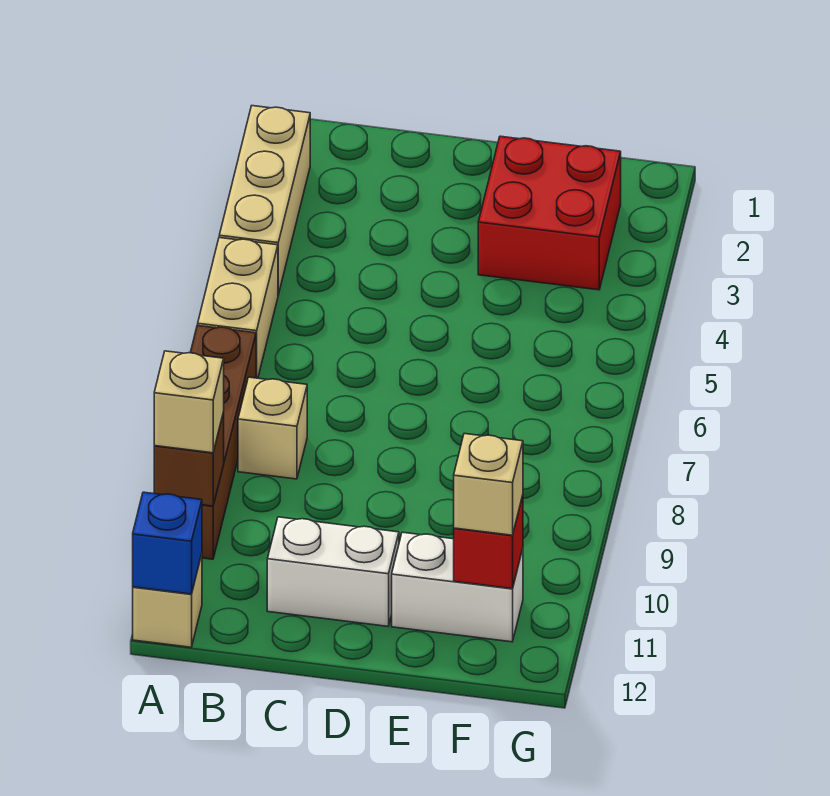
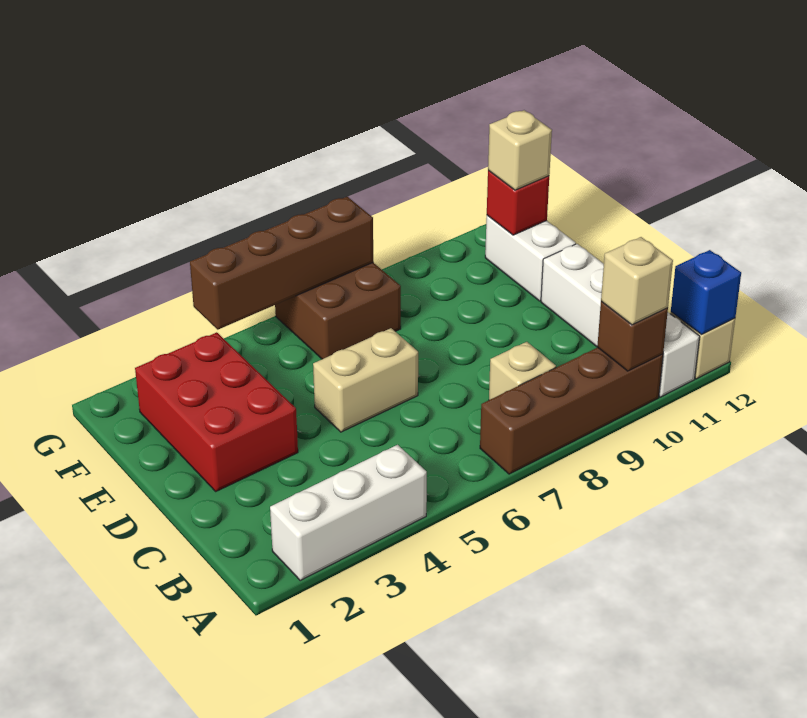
tan brick A2:A4 level 1 -> white brick A2:A4 level 1
tan brick A5:A6 level 1 -> tan brick D5:D6 level 1
white brick C11:D11 level 1 -> white brick A11:D11 level 1
red brick E2:F3 level 1 -> red brick D2:F3 level 1
none -> brown brick F6:G7 level 1
none -> brown brick G4:G7 level 2

